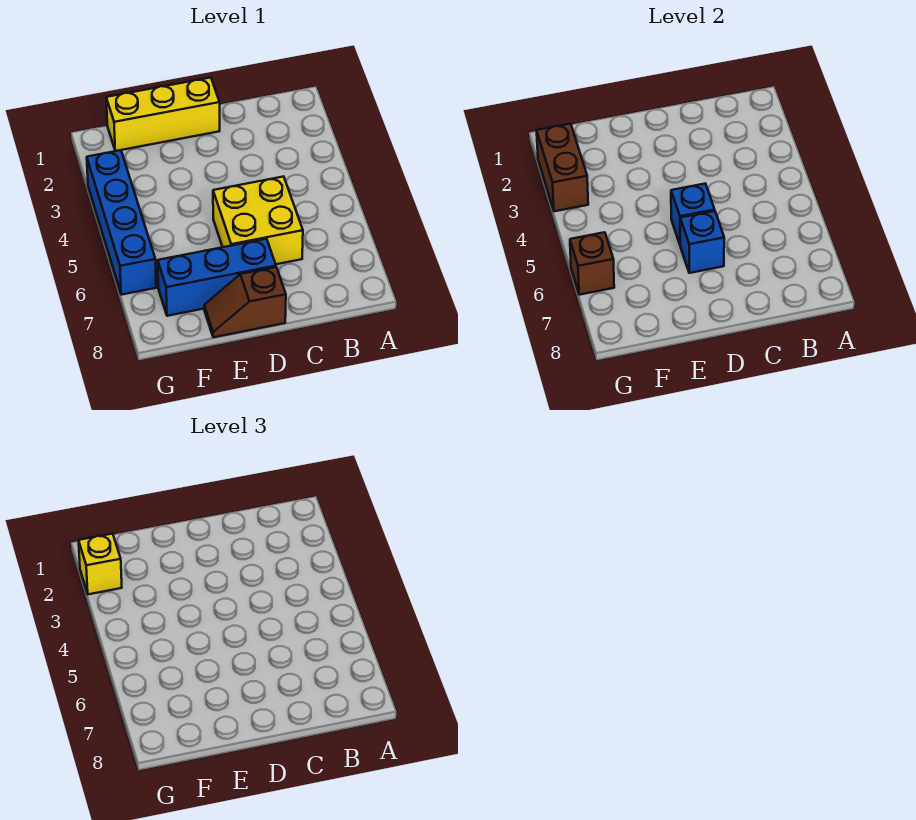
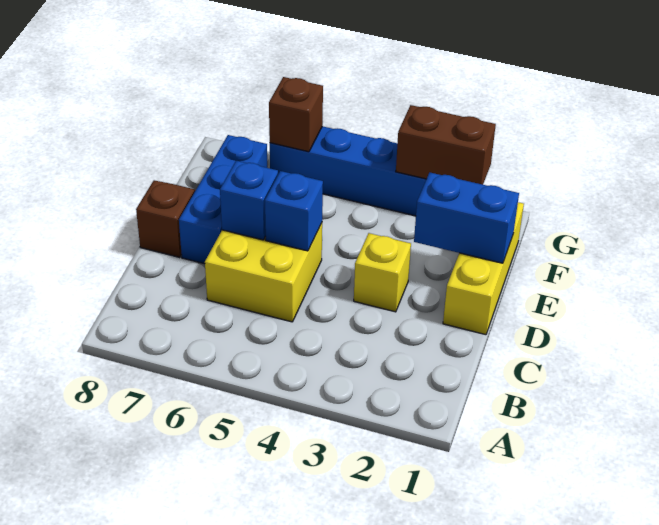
none -> blue brick E1:E2 level 2
yellow brick G2 level 3 -> yellow brick D3 level 1

